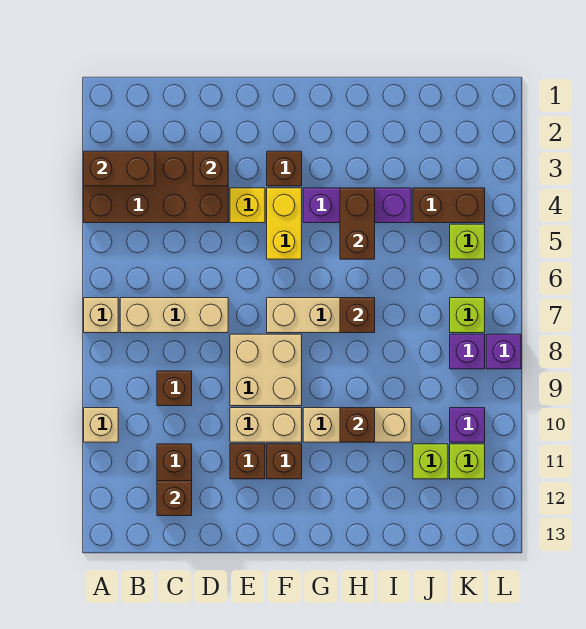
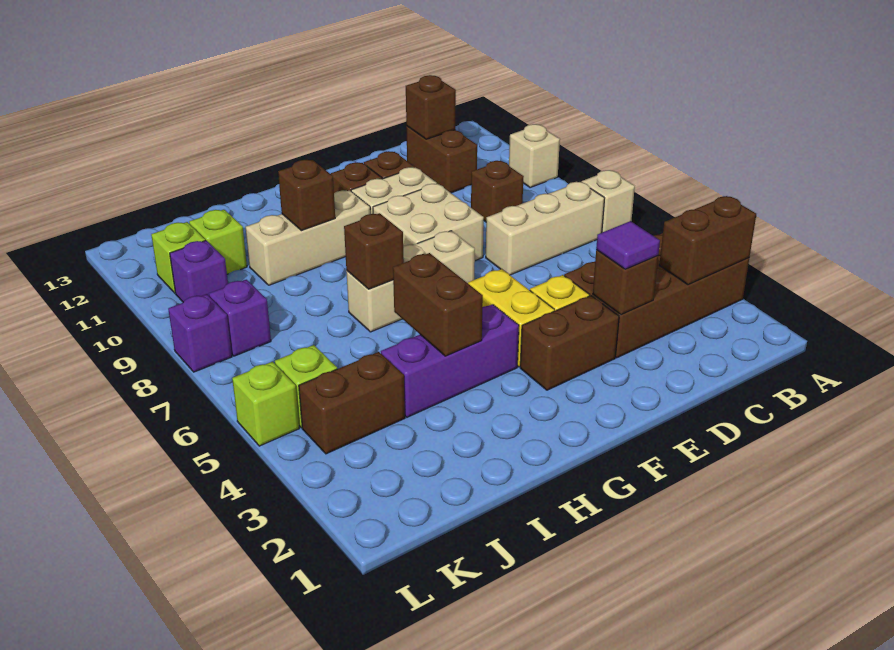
none -> purple tile D3 level 3
brown brick F3 level 1 -> brown brick E3:F3 level 1
lime brick K7 level 1 -> lime brick L5 level 1

